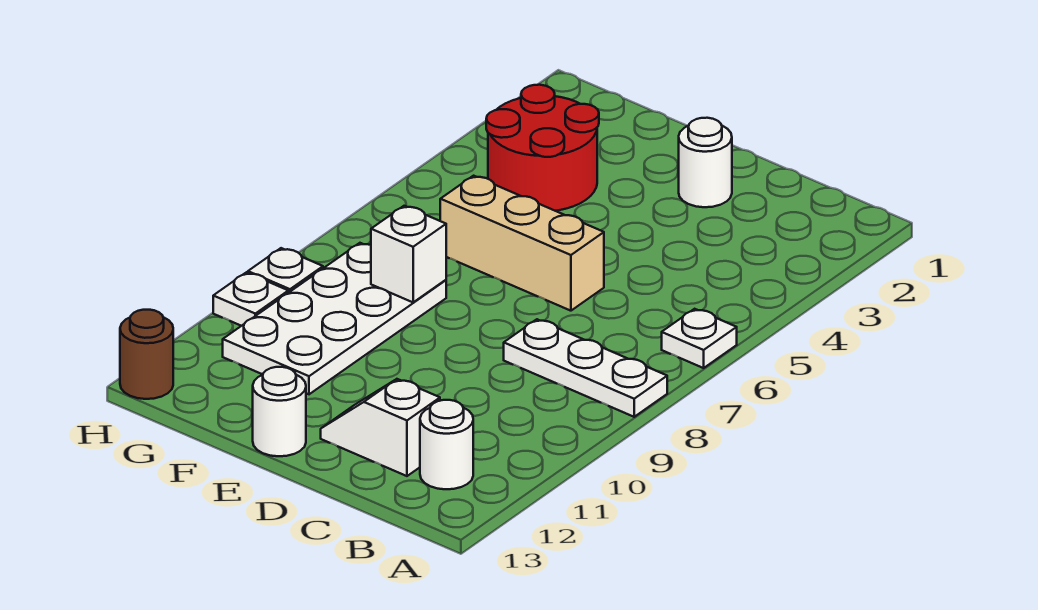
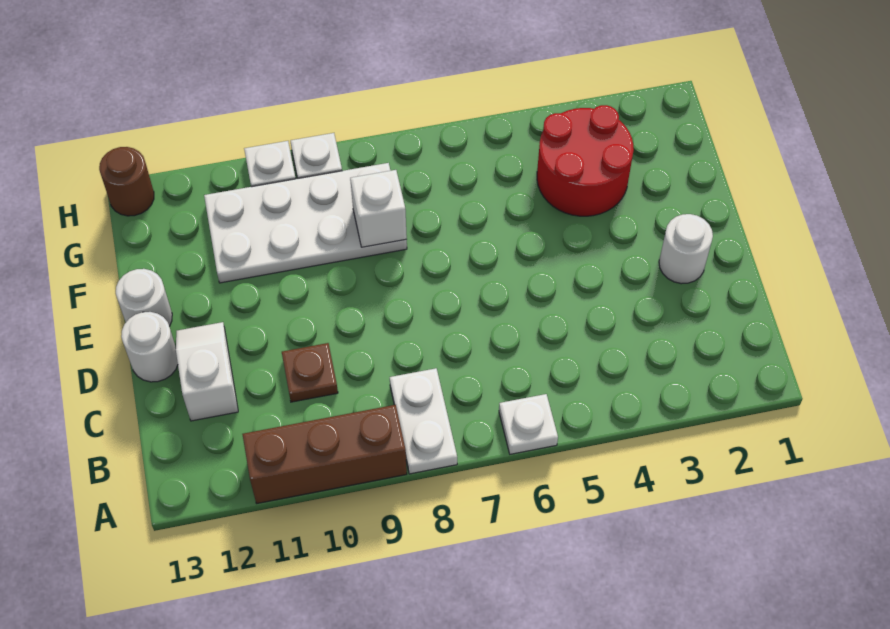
white plate A8:C8 level 1 -> white plate A8:B8 level 1
none -> brown brick A9:A11 level 1
white round brick B12 level 1 -> white round brick D13 level 1
none -> brown plate C10 level 1
tan brick D6:F6 level 1 -> none

